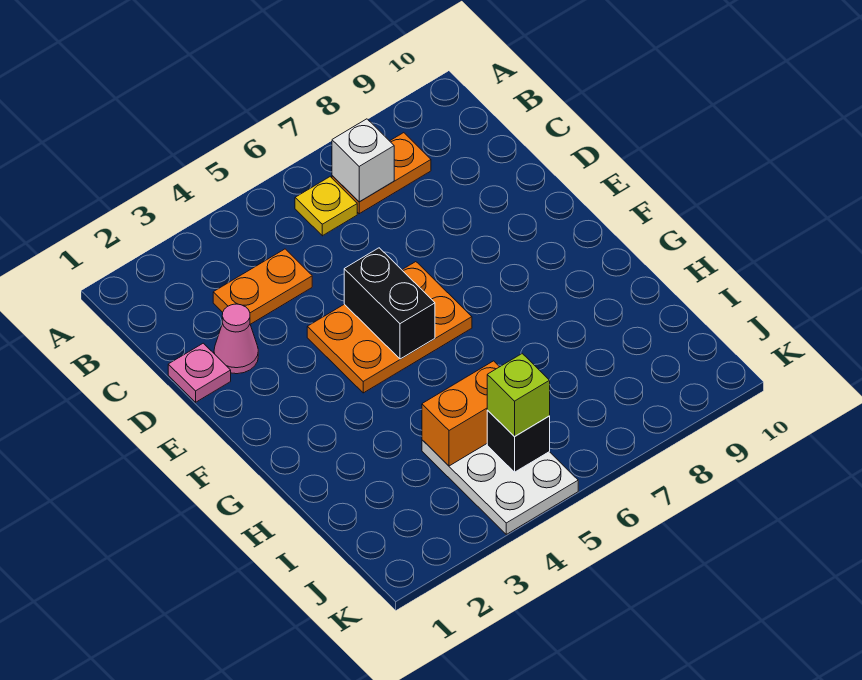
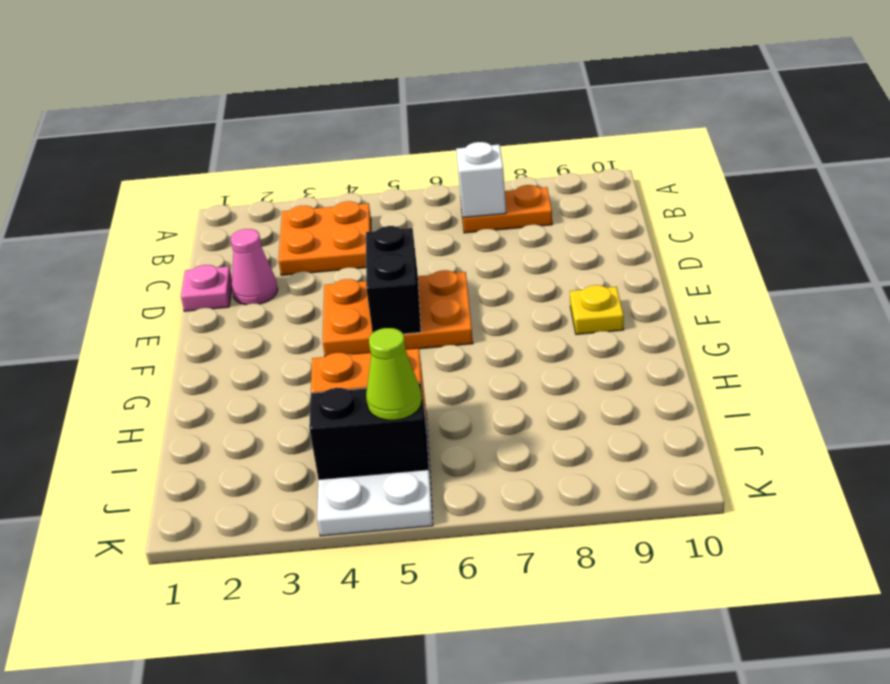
yellow plate B6 level 1 -> yellow plate F9 level 1
orange plate C3:C4 level 1 -> orange plate B3:C4 level 1
black brick J5 level 2 -> black brick J4:J5 level 2
lime brick J5 level 3 -> lime cone J5 level 3

